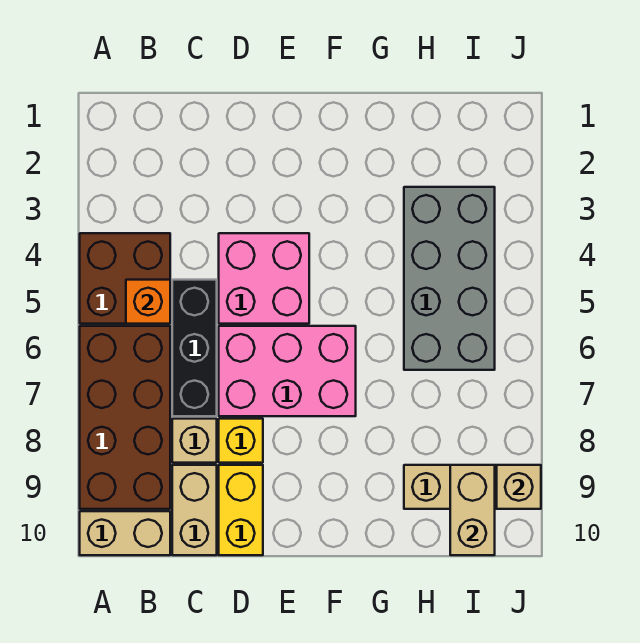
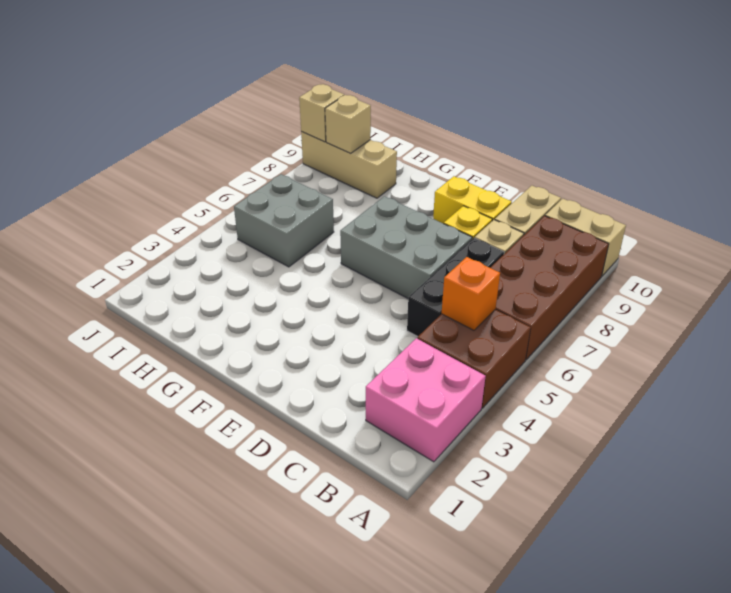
pink brick D4:E5 level 1 -> pink brick A2:B3 level 1
pink brick D6:F7 level 1 -> grey brick D6:F7 level 1
yellow brick D9:D10 level 1 -> yellow brick D9:E9 level 1
grey brick H3:I6 level 1 -> grey brick H5:I6 level 1
tan brick I9:I10 level 2 -> tan brick I9 level 2

